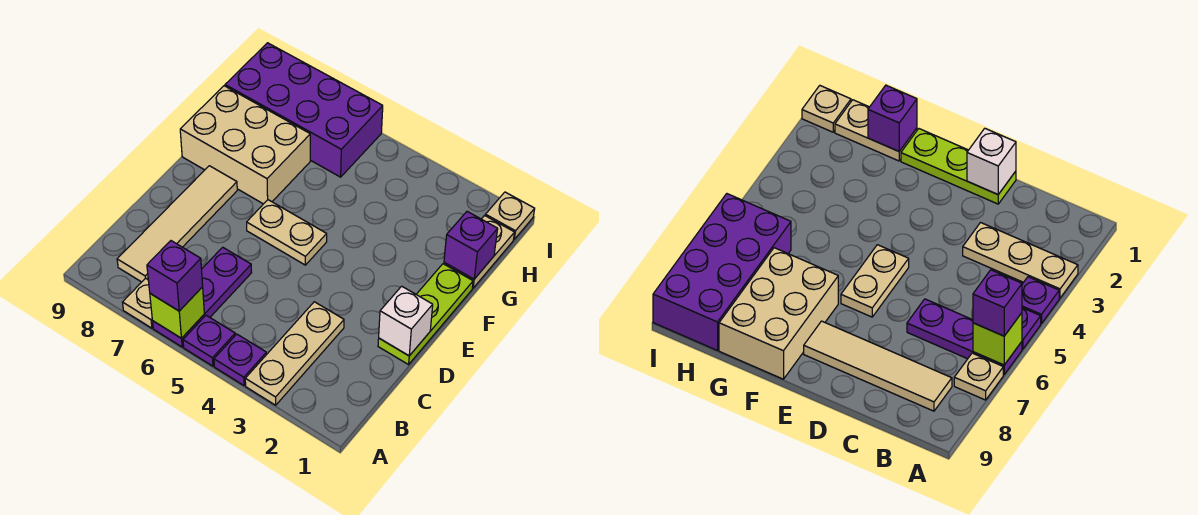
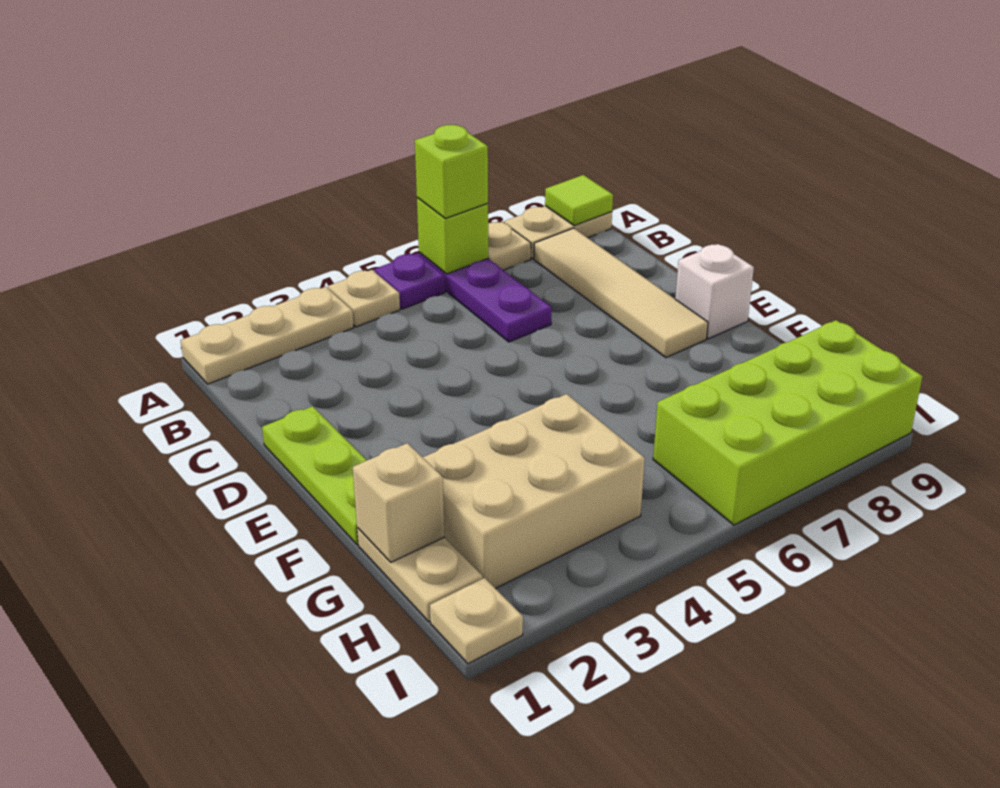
tan plate A3:C3 level 1 -> tan plate A1:A3 level 1
purple plate A4 level 1 -> tan plate A4 level 1
purple brick A6 level 3 -> lime brick A6 level 3
none -> lime tile A9 level 2
white brick D1 level 2 -> white brick E9 level 1
tan plate E5:E6 level 1 -> tan plate A8:A9 level 1
tan brick F7:G9 level 1 -> tan brick G2:H4 level 1
purple brick G1 level 2 -> tan brick G1 level 2
purple brick H6:I9 level 1 -> lime brick H6:I9 level 1

